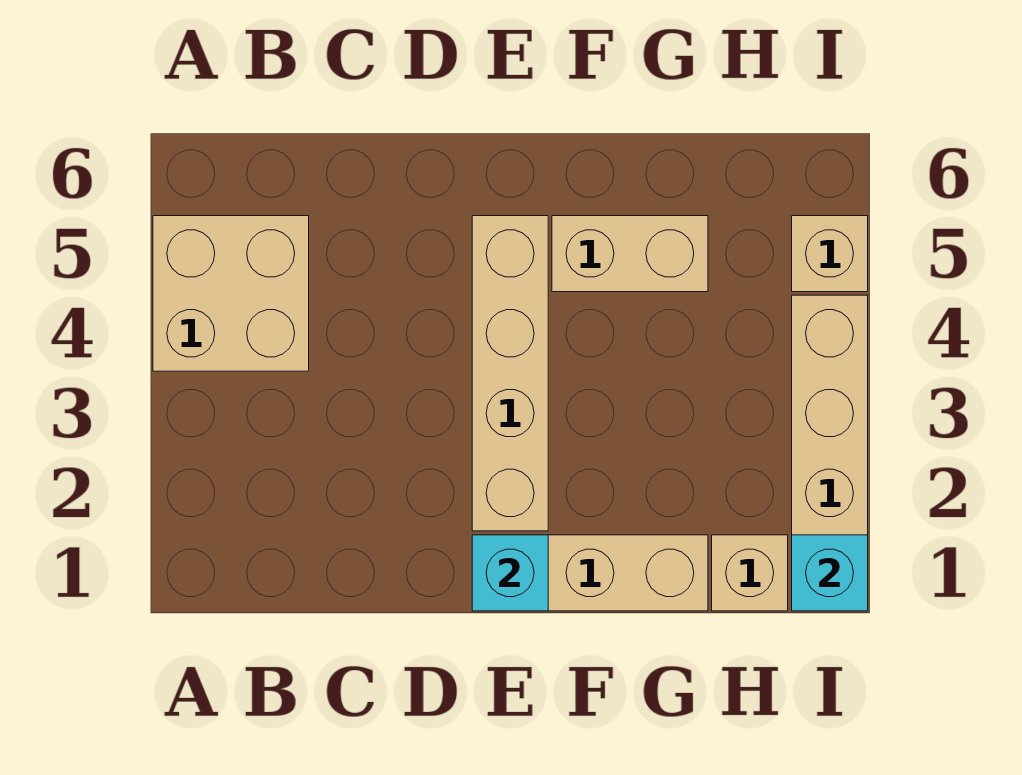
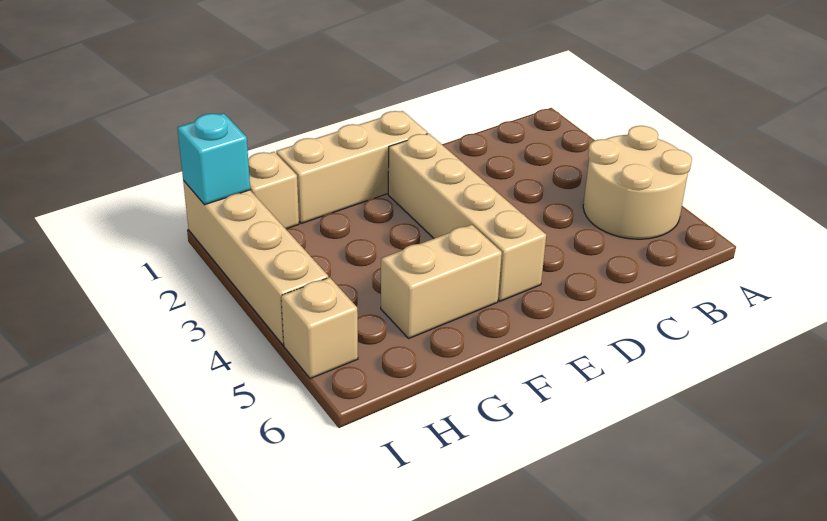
tan brick A4:B5 level 1 -> tan round brick A4:B5 level 1
cyan brick E1 level 2 -> none

